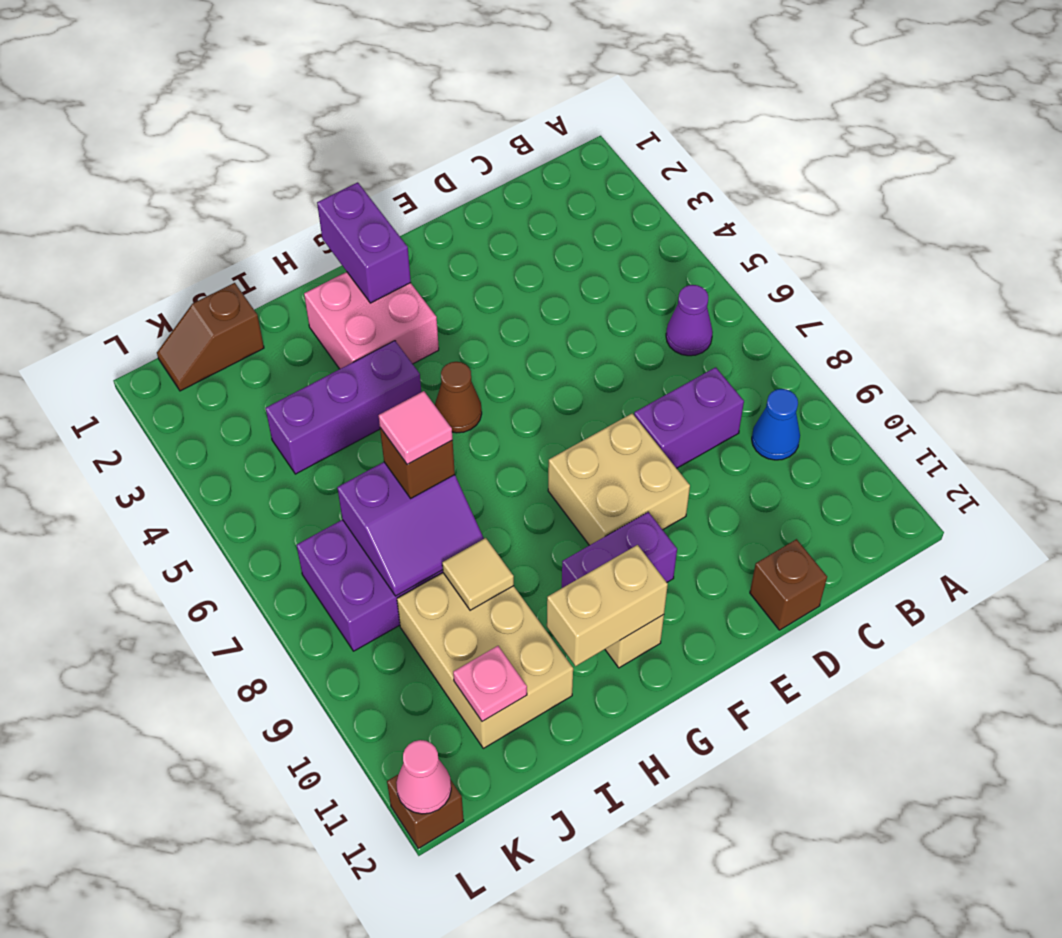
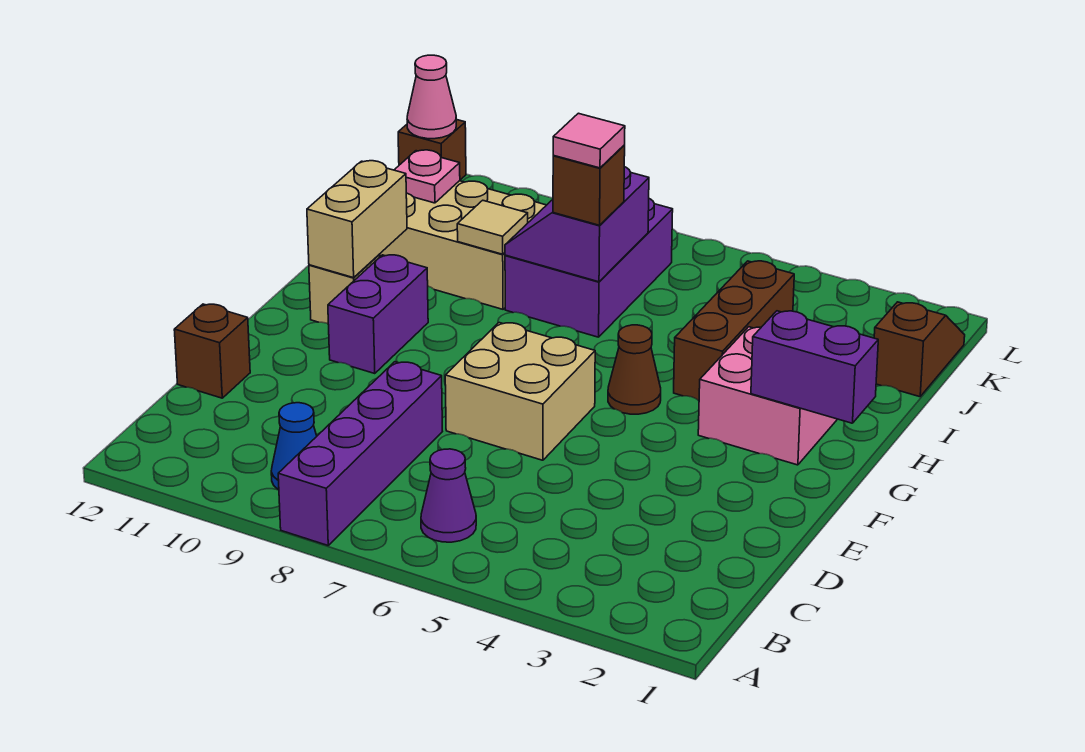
purple brick C8:D8 level 1 -> purple brick A8:D8 level 1
tan brick E8:F9 level 1 -> tan brick E6:F7 level 1
purple brick H4:J4 level 1 -> brown brick H4:J4 level 1

